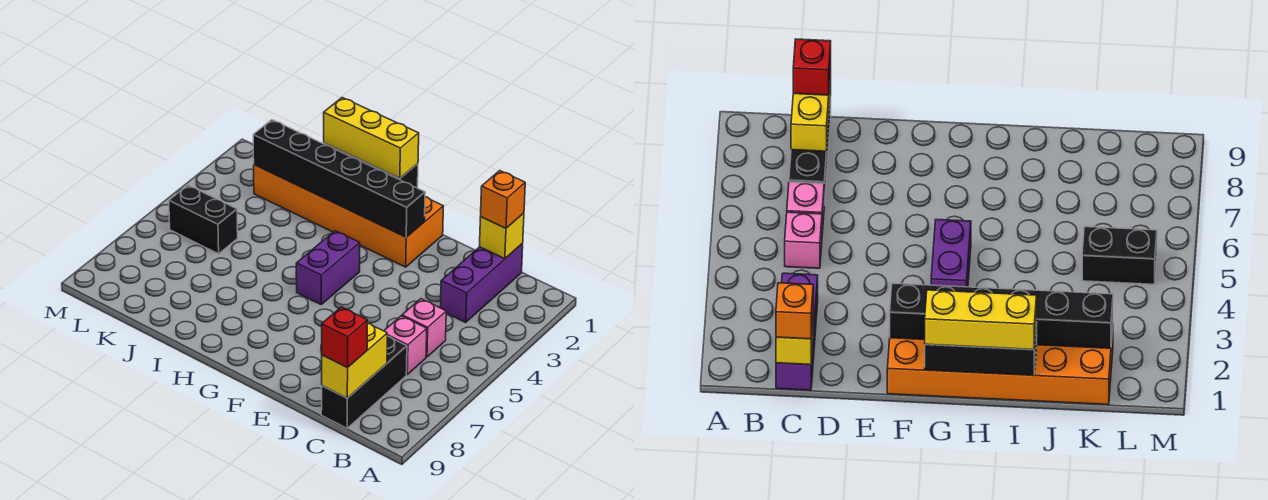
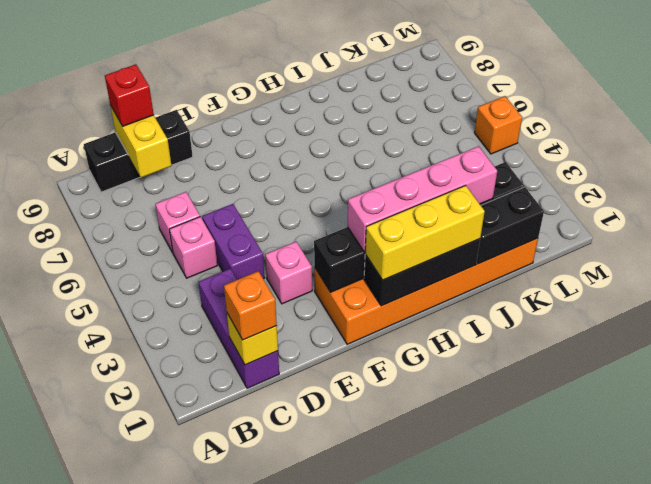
black brick C7:C9 level 1 -> black brick B9:D9 level 1
none -> pink brick E3 level 1
none -> pink brick G2:J2 level 3
purple brick G4:G5 level 1 -> purple brick D4:D5 level 1
black brick K5:L5 level 1 -> black brick J1:K1 level 2
none -> orange brick M5 level 1

